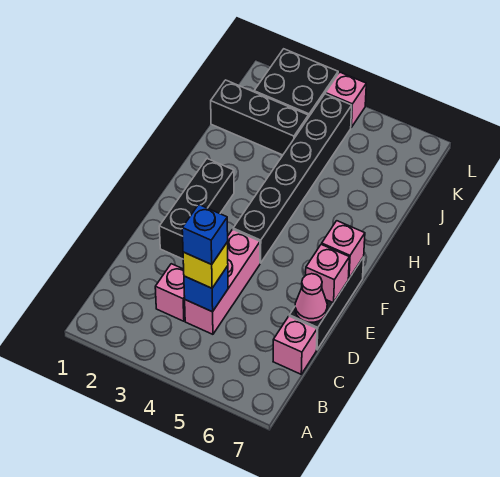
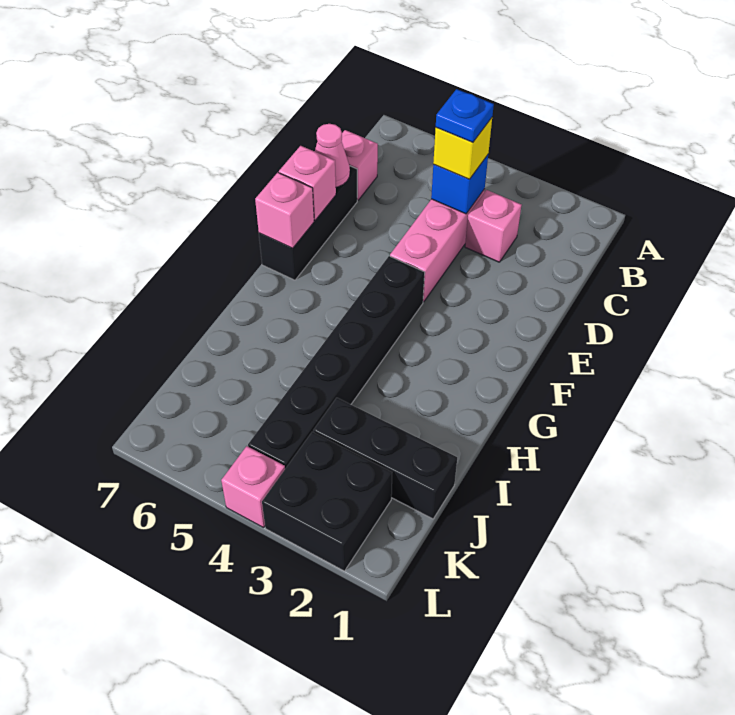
blue brick C4 level 4 -> blue plate C4 level 4
black brick E2:G2 level 1 -> none

